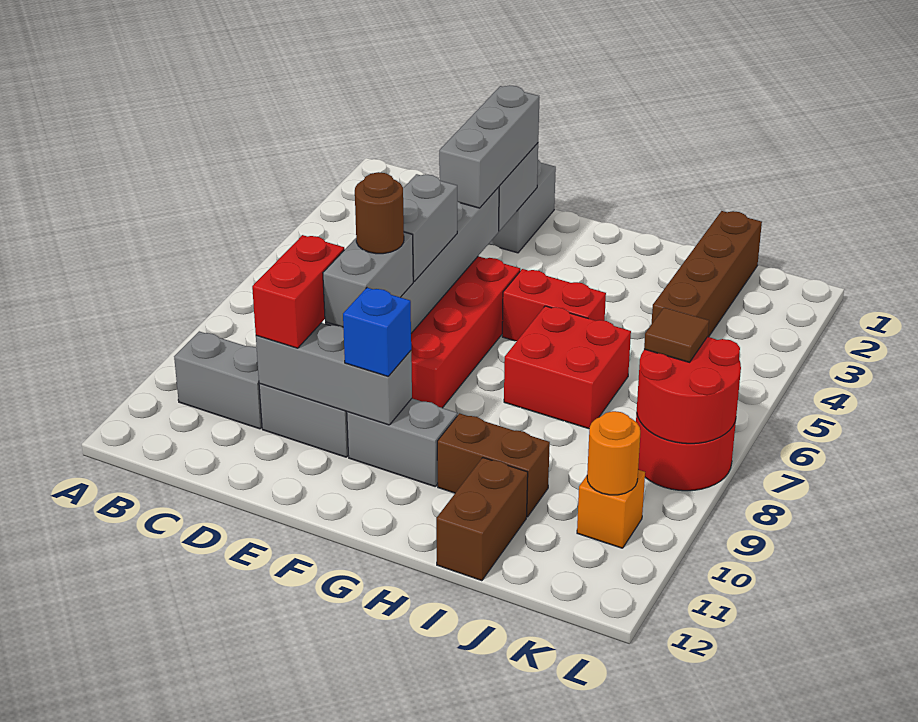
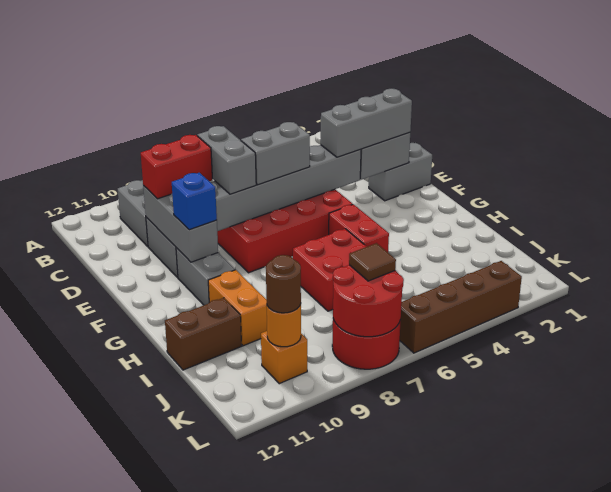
grey brick E8:E9 level 3 -> grey brick D8:E8 level 3
brown round brick E8 level 4 -> brown round brick K10 level 3
brown brick H10:I10 level 1 -> orange brick H10:I10 level 1
brown brick J1:J4 level 1 -> brown brick L3:L6 level 1

